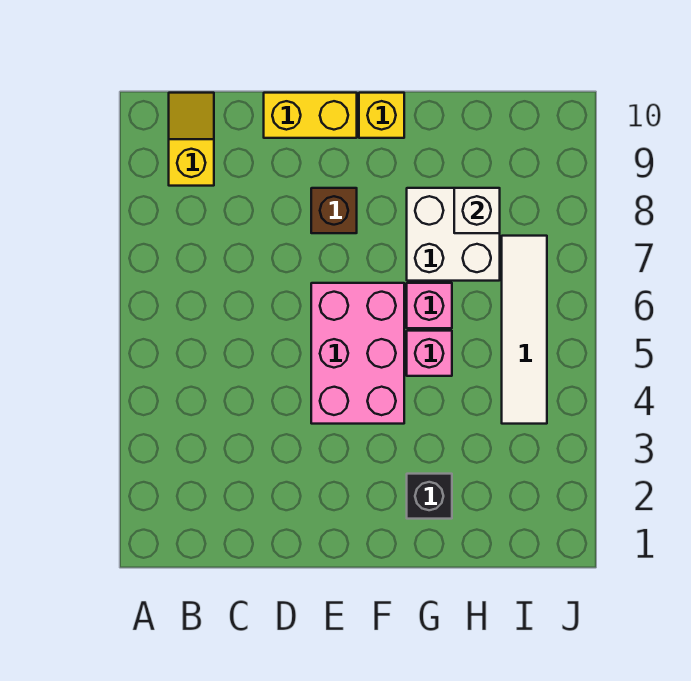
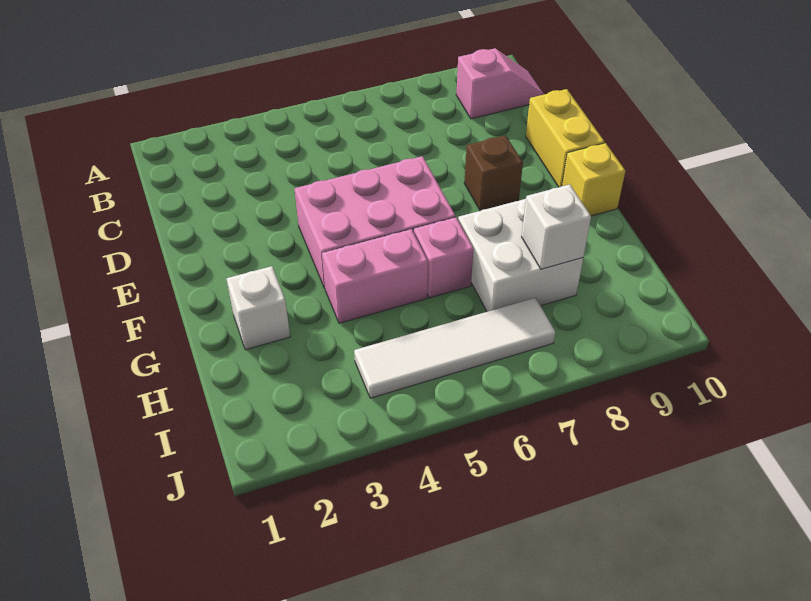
yellow slope B9:B10 level 1 top 9 -> pink slope B9:B10 level 1 top 9
black brick G2 level 1 -> white brick G2 level 1
pink brick G5 level 1 -> pink brick G4:G5 level 1

